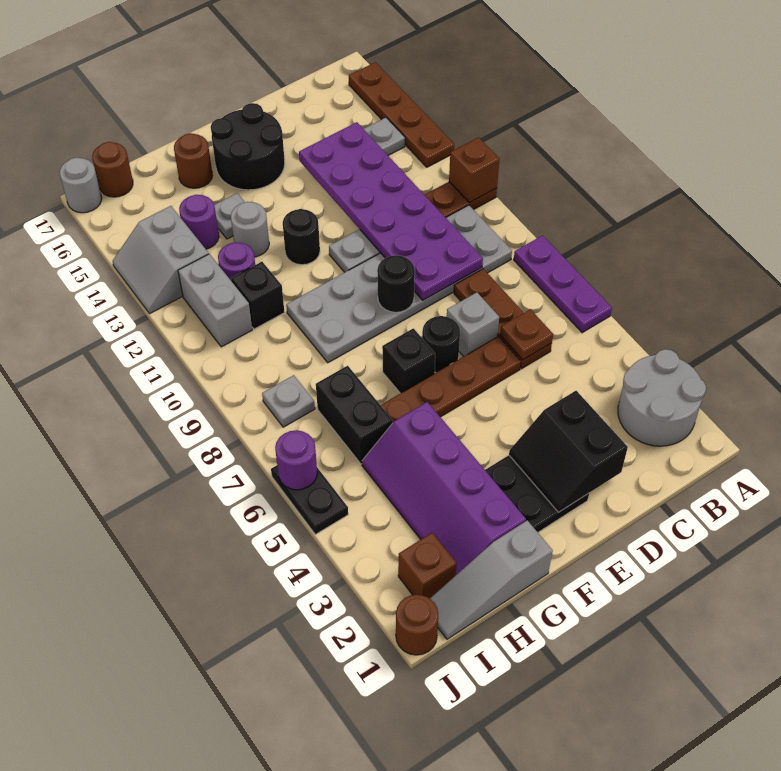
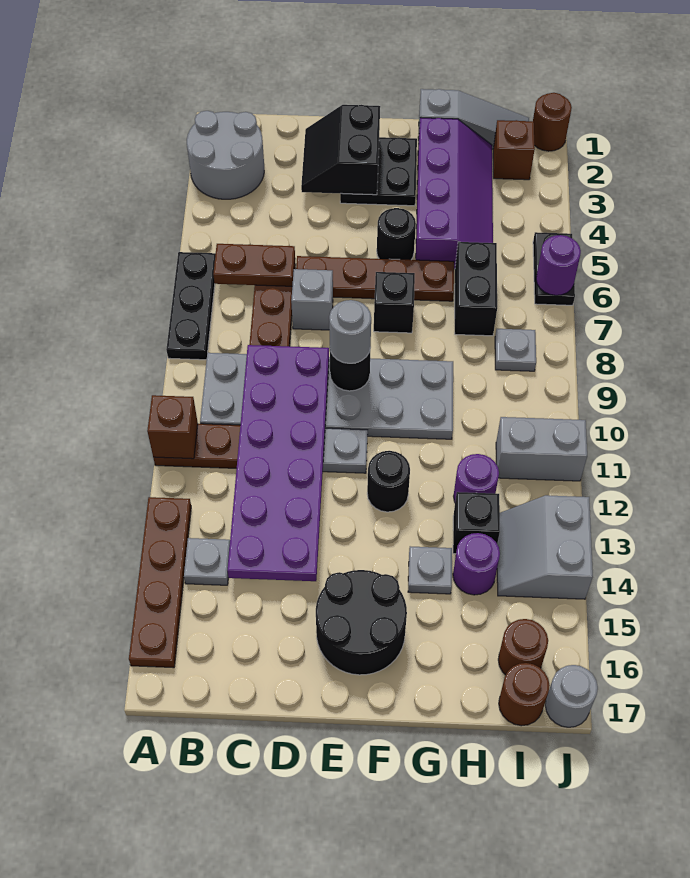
purple plate A6:A8 level 1 -> black plate A6:A8 level 1
brown plate C6 level 2 -> brown plate B6:C6 level 2
black slope D2:E3 level 2 top D -> black slope D2:E3 level 2 top E
black round brick E7 level 1 -> black round brick F5 level 1
grey round brick G13 level 1 -> grey round brick E9 level 3
brown round brick G16 level 1 -> brown round brick I16 level 1
black brick H11 level 1 -> black brick H13 level 1
grey brick I11:I12 level 1 -> grey brick I11:J11 level 1
grey slope I13:J14 level 1 top I -> grey slope I13:J14 level 1 top J

